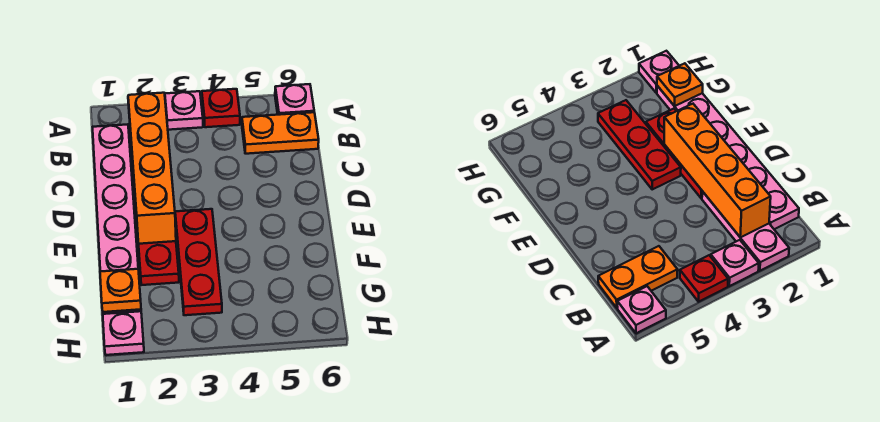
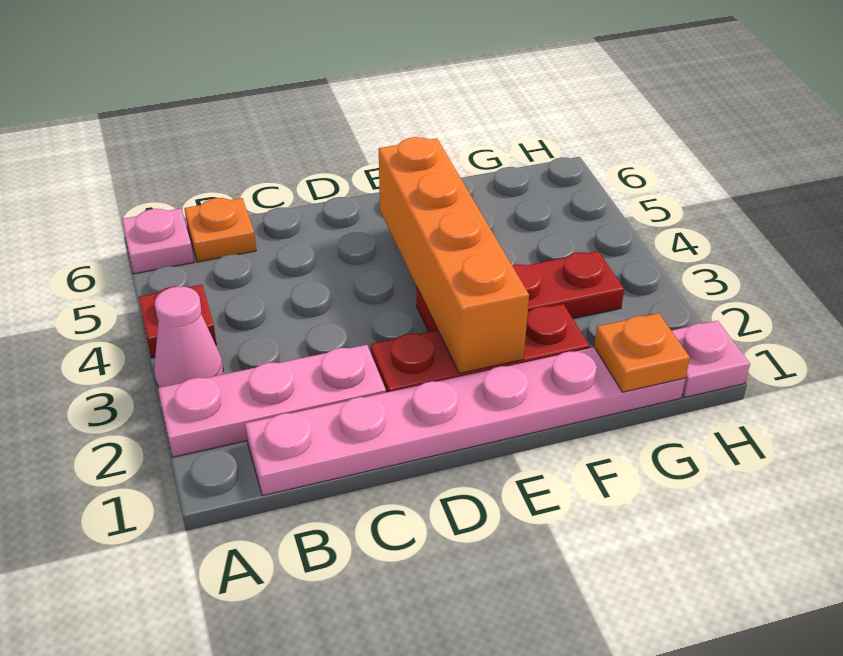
pink plate A3 level 1 -> pink cone A3 level 1
orange brick B2:E2 level 2 -> orange brick E2:E5 level 2
orange plate B5:B6 level 1 -> orange plate B6 level 1

